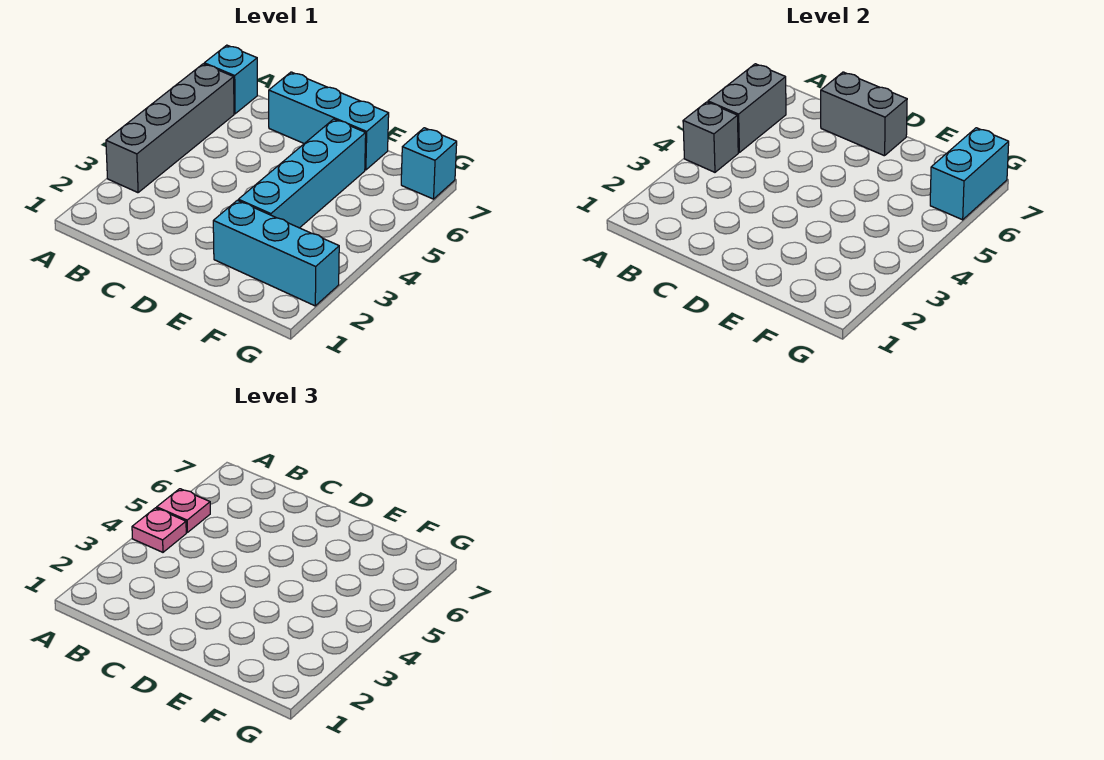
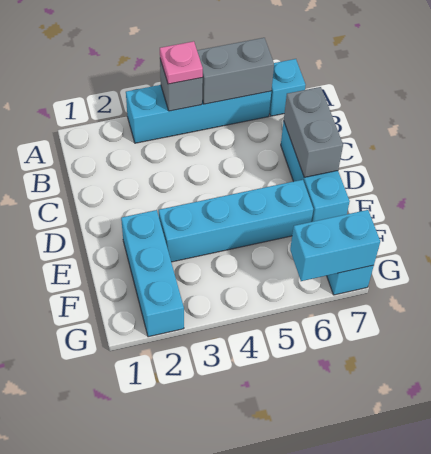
grey brick A3:A6 level 1 -> cyan brick A3:A6 level 1
pink plate A5 level 3 -> none

